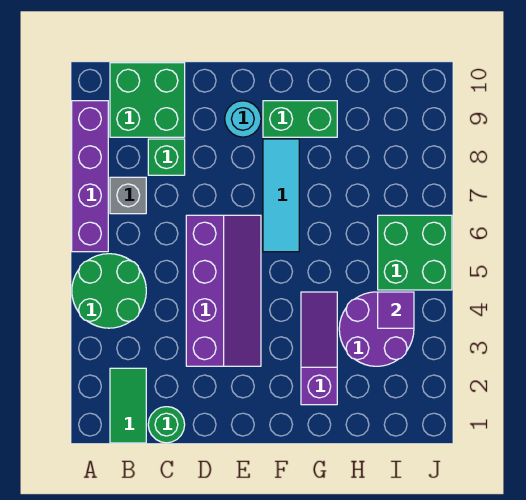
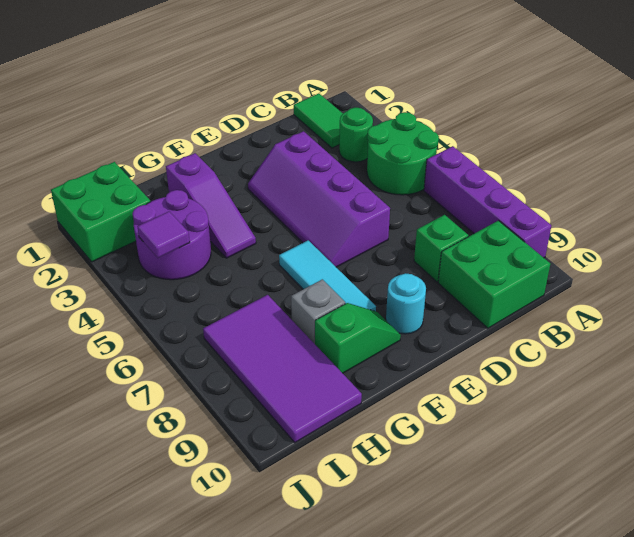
grey brick B7 level 1 -> grey brick G8 level 1
green round brick C1 level 1 -> green round brick B3 level 1
green brick F9:G9 level 1 -> green slope F9:G9 level 1 top G
none -> purple tile H7:I10 level 1
green brick I5:J6 level 1 -> green brick I1:J2 level 1

